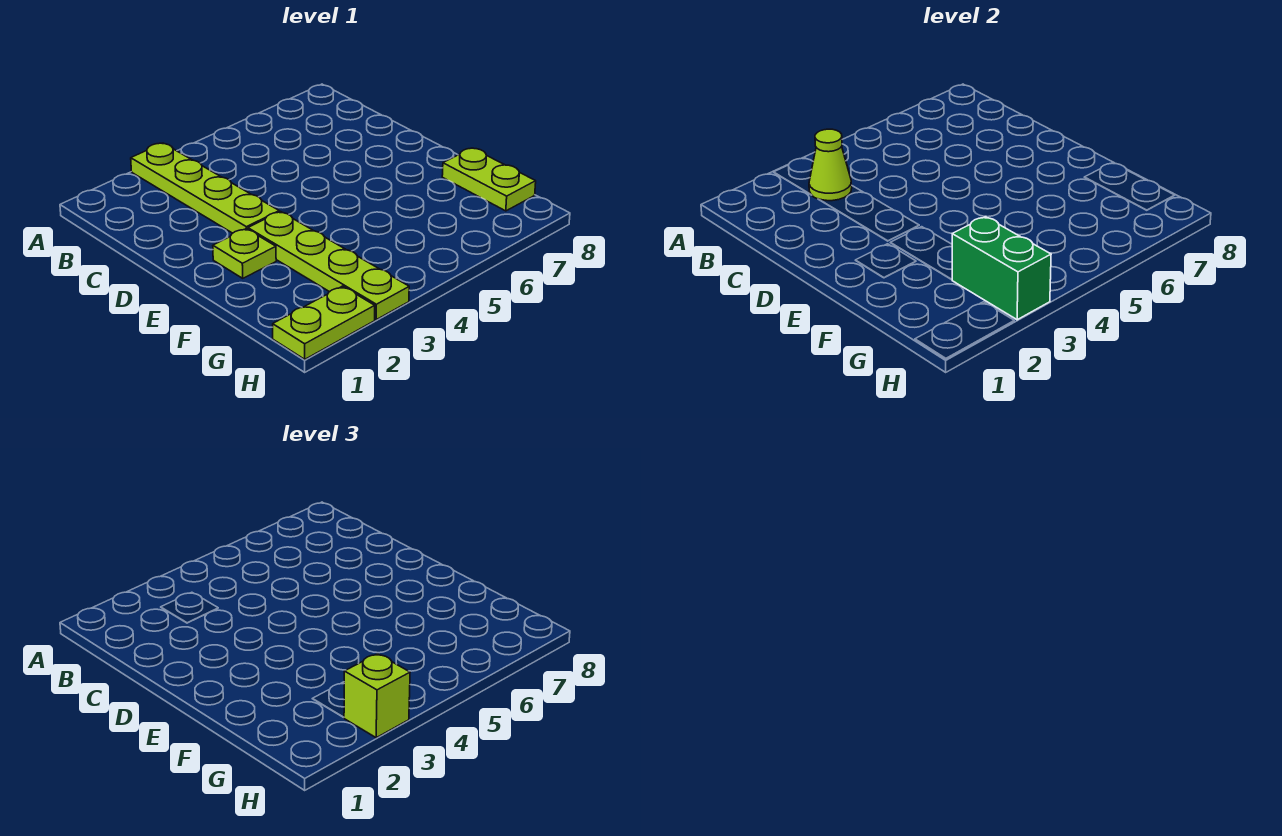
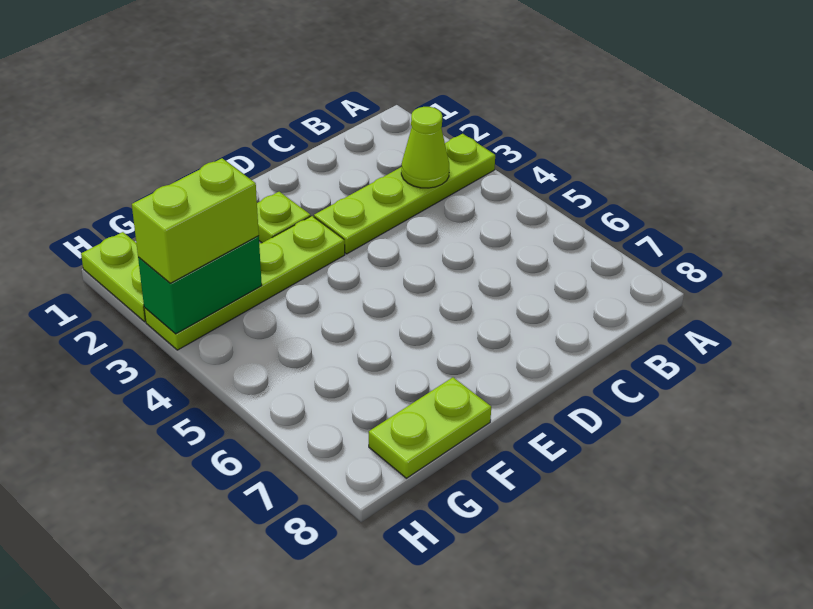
lime brick H3 level 3 -> lime brick G3:H3 level 3

